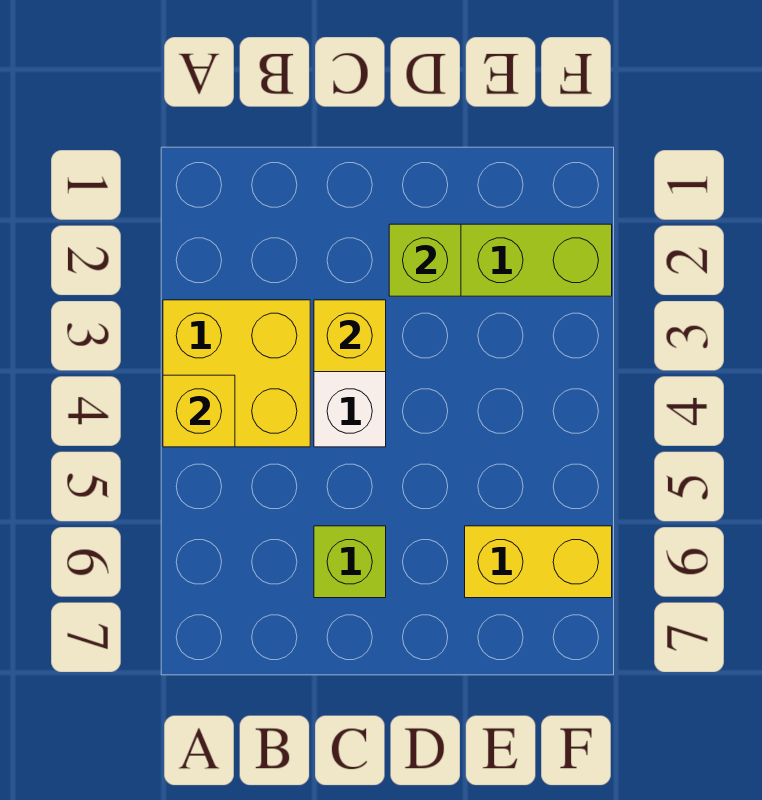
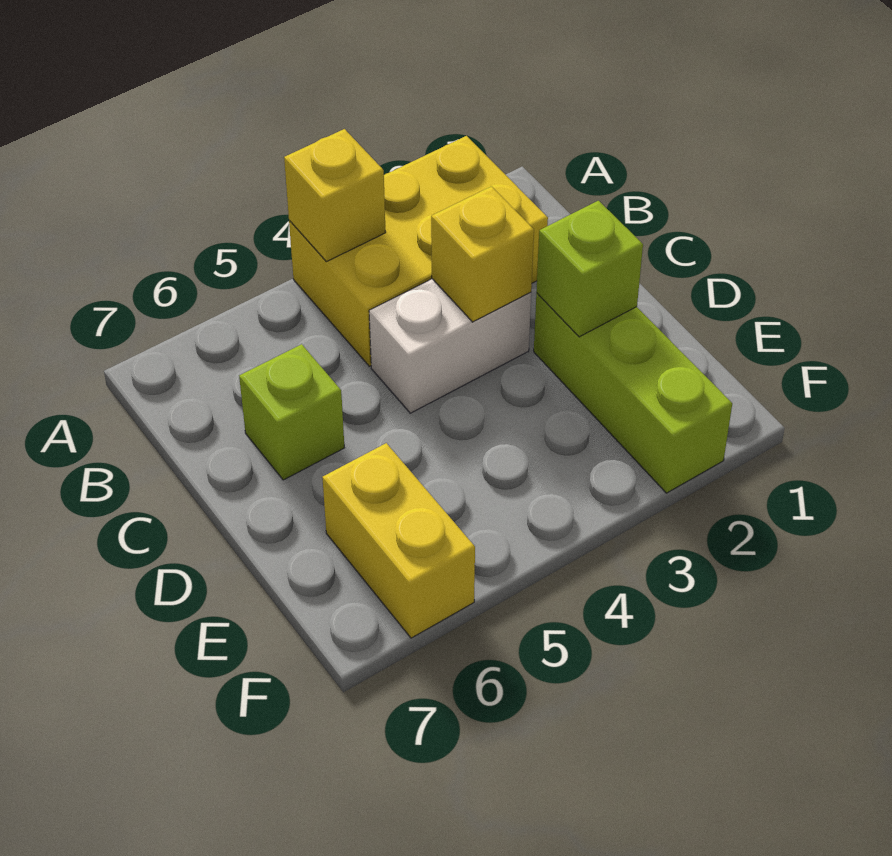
yellow brick A3:B4 level 1 -> yellow brick A2:B4 level 1

